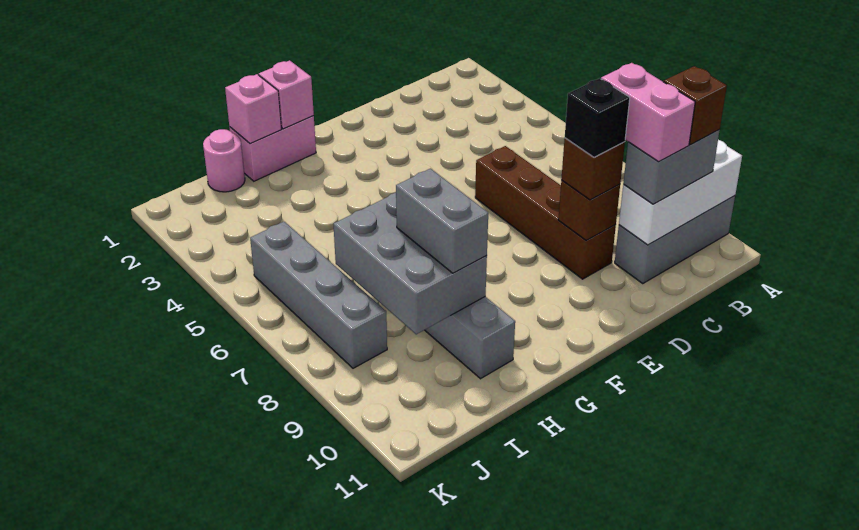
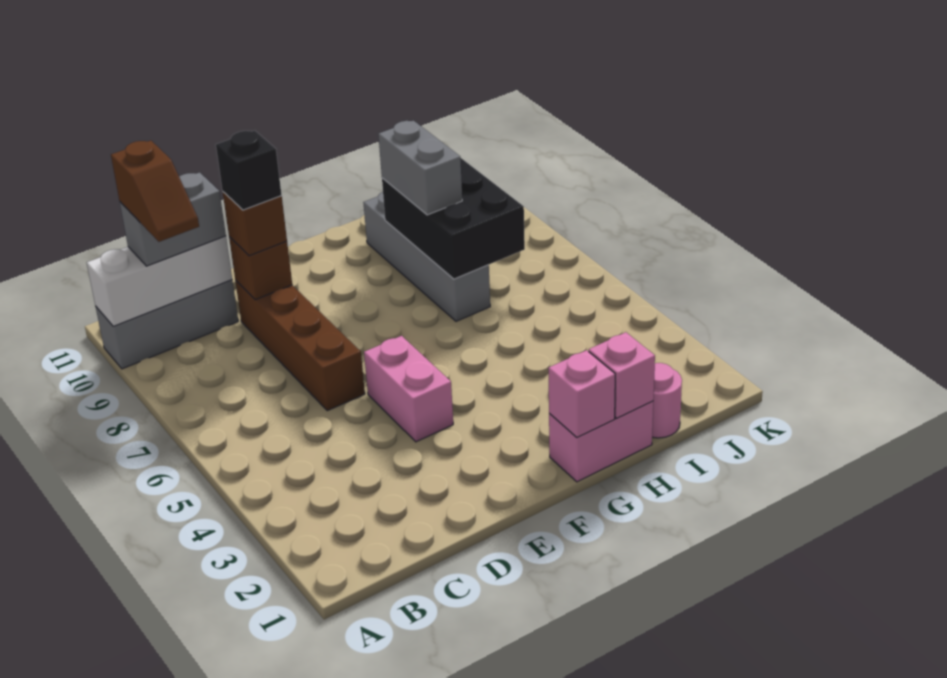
pink brick C9:C10 level 4 -> pink brick E4:E5 level 1
grey brick H7:I9 level 2 -> black brick H7:I9 level 2
grey brick J5:J8 level 1 -> none

